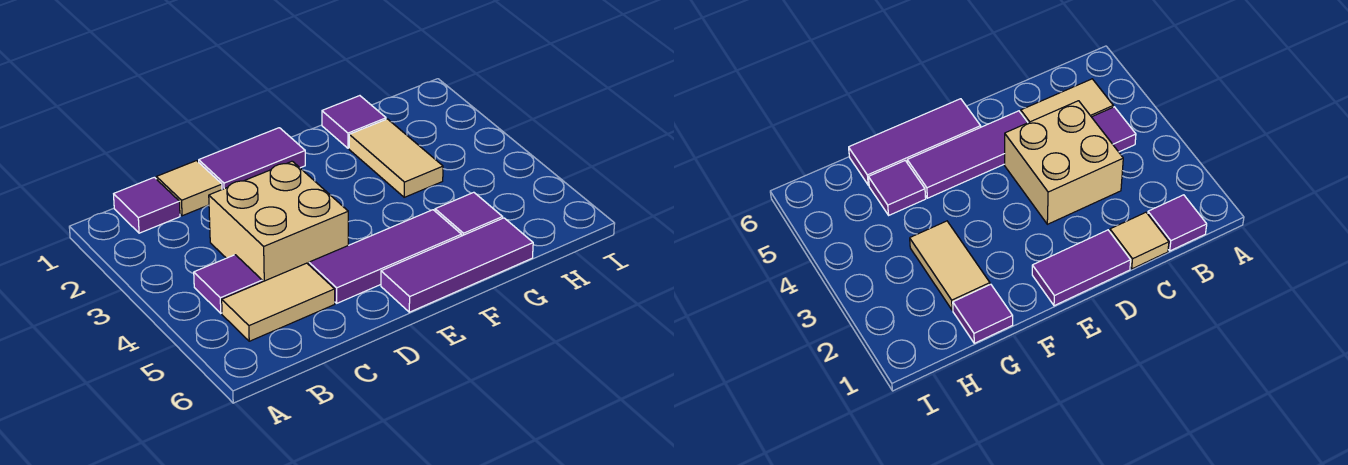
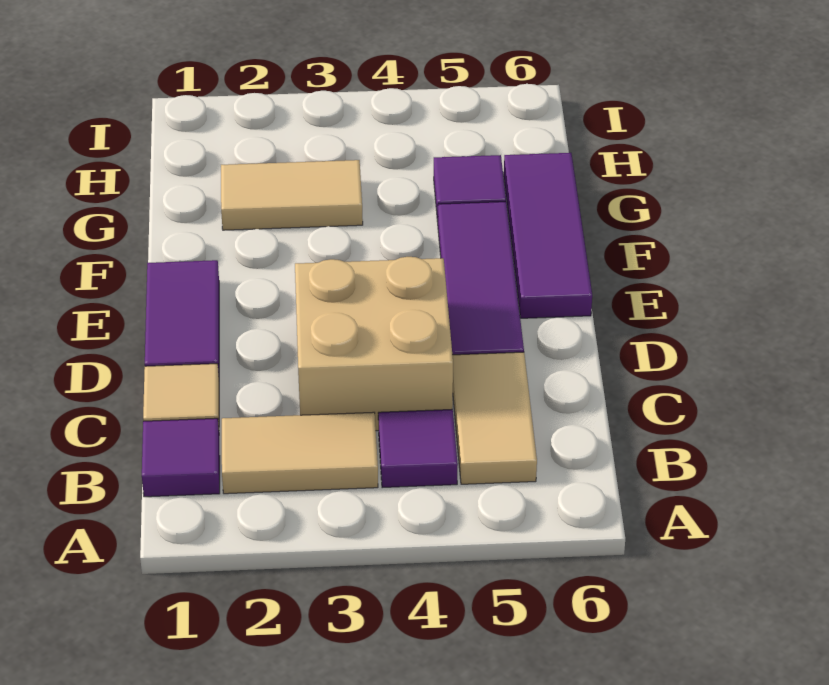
none -> tan tile B2:B3 level 1
purple tile G1 level 1 -> none

